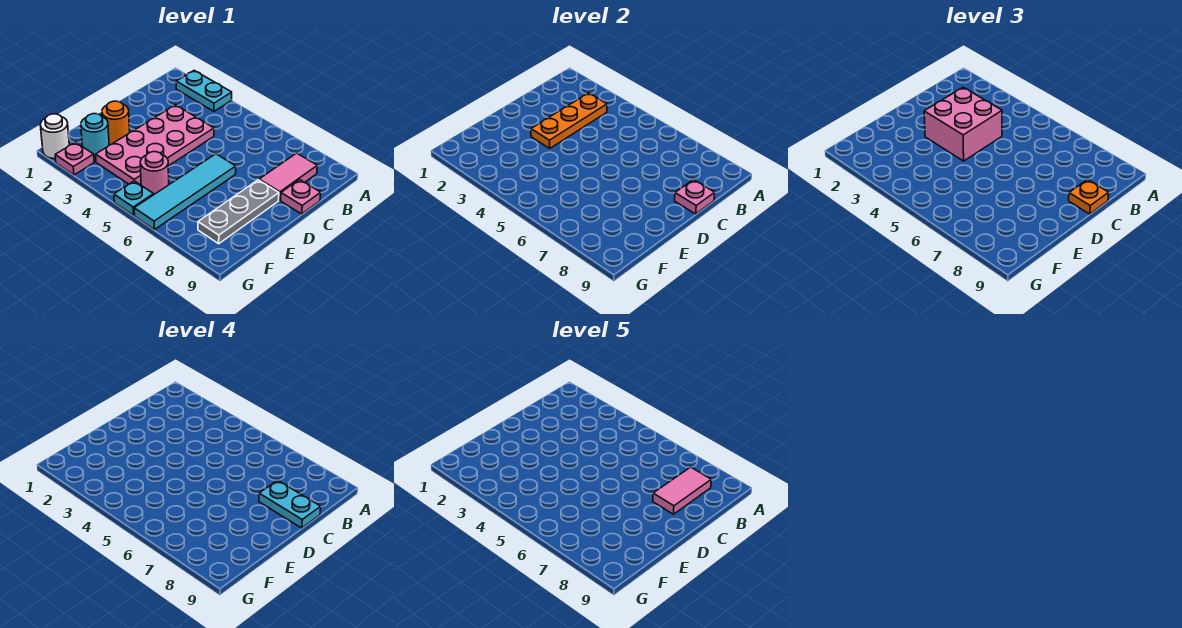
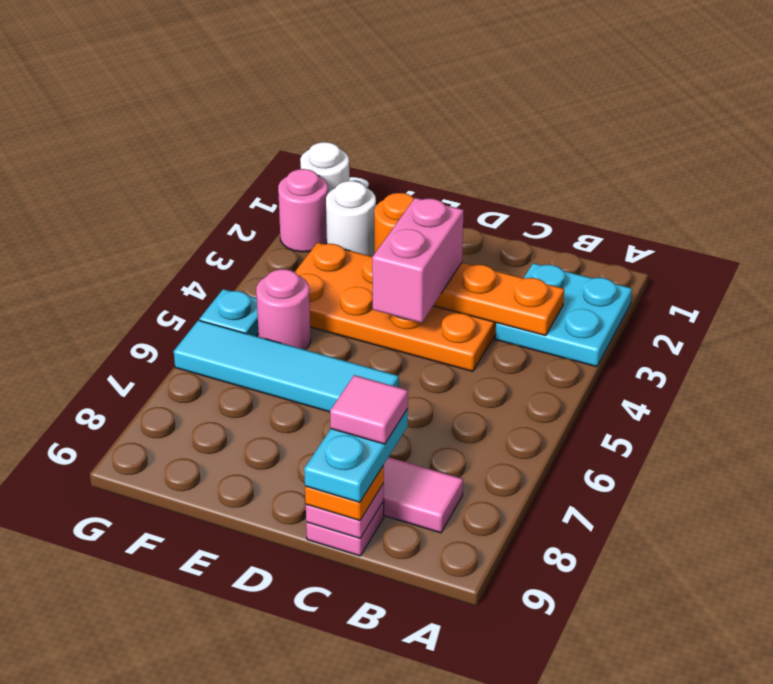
cyan plate A2:A3 level 1 -> cyan plate A2:B3 level 1
pink tile B8:C8 level 5 -> pink tile C8 level 5
pink plate C3:F4 level 1 -> orange plate C3:F4 level 1
pink brick C3:D4 level 3 -> pink brick D3:D4 level 3
grey plate D8:F8 level 1 -> none
cyan round brick F2 level 1 -> white round brick F2 level 1
pink plate G2 level 1 -> pink round brick G2 level 1

